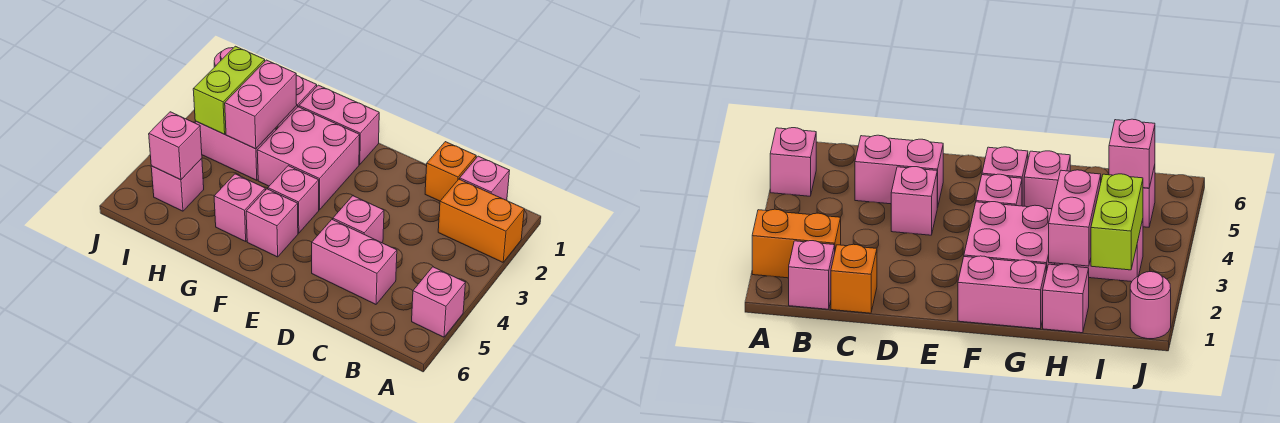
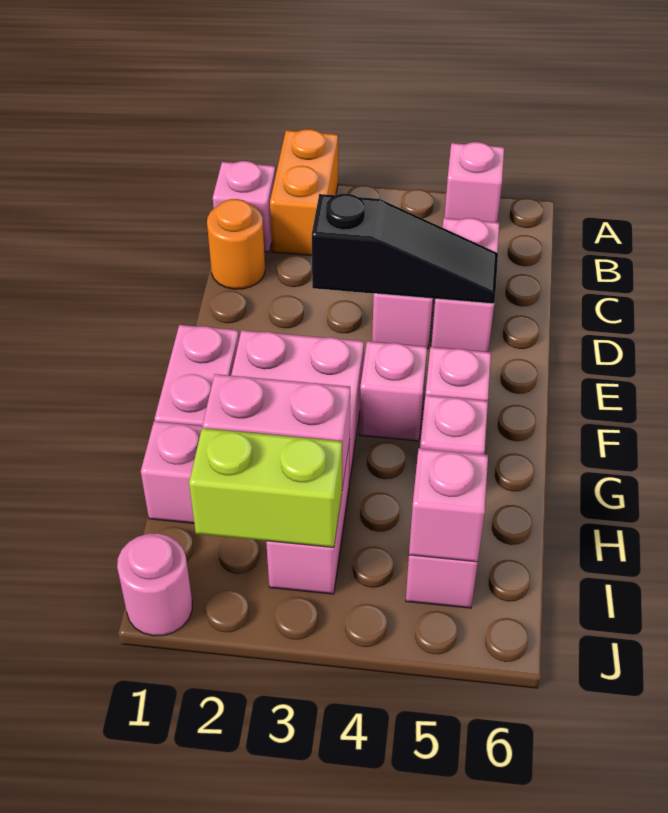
orange brick C1 level 1 -> orange round brick C1 level 1
none -> black slope D3:D5 level 2 top 3

